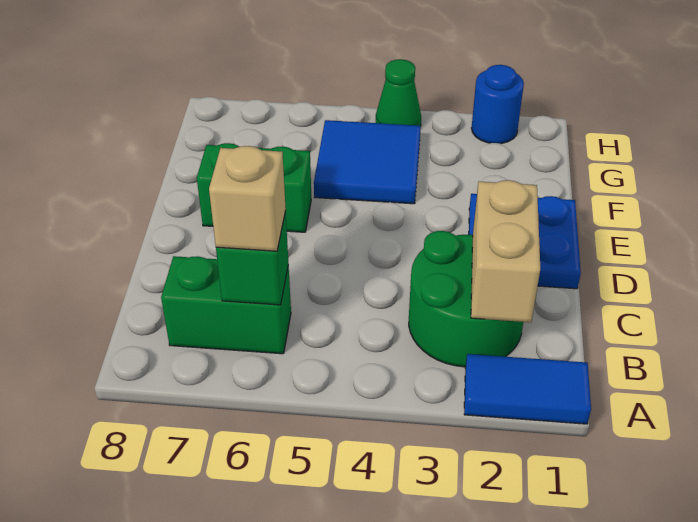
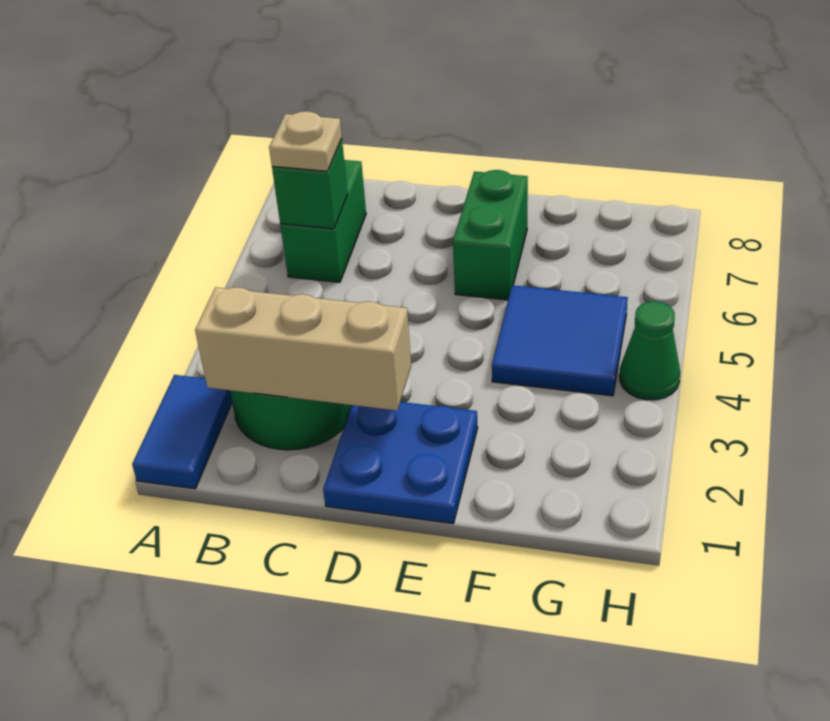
tan brick B2:C2 level 2 -> tan brick B2:D2 level 2
tan brick B6 level 3 -> tan plate B6 level 3
blue round brick H2 level 1 -> none

